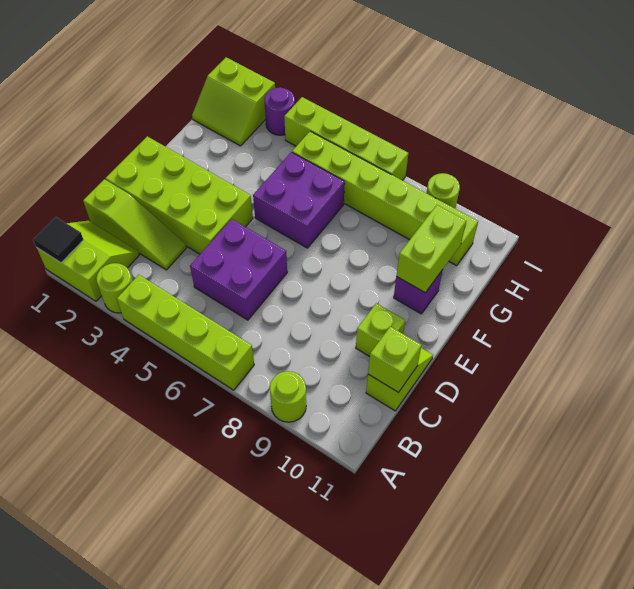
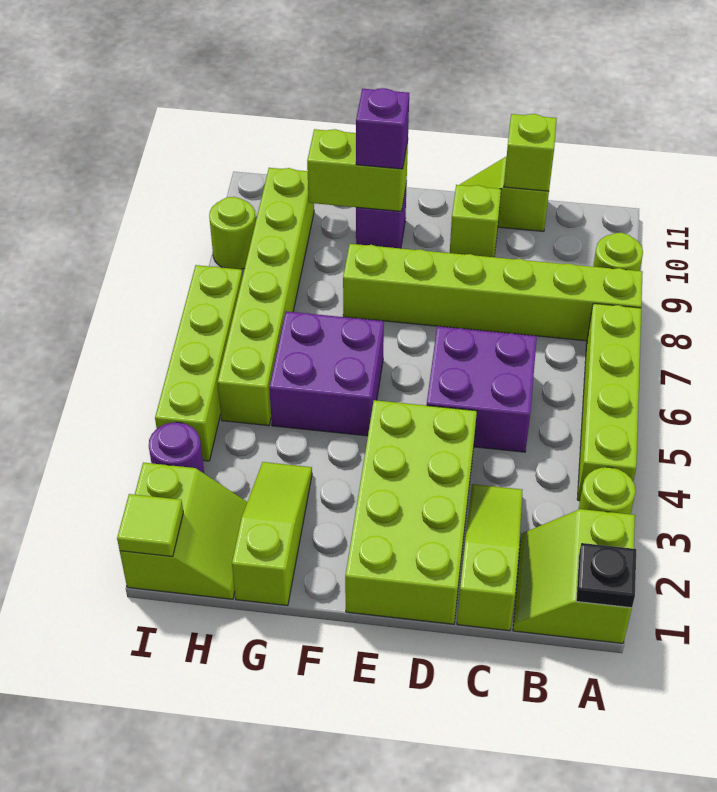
black tile A1 level 2 -> black plate A1 level 2
none -> lime brick A8:F8 level 1
none -> purple brick F10 level 3
none -> lime slope G1:G3 level 1 top 1
none -> lime tile I1 level 2

